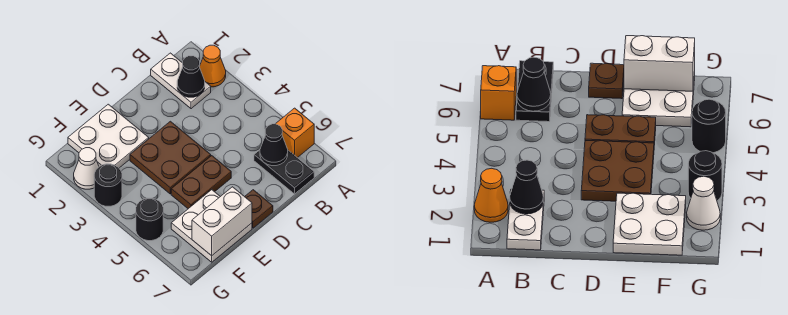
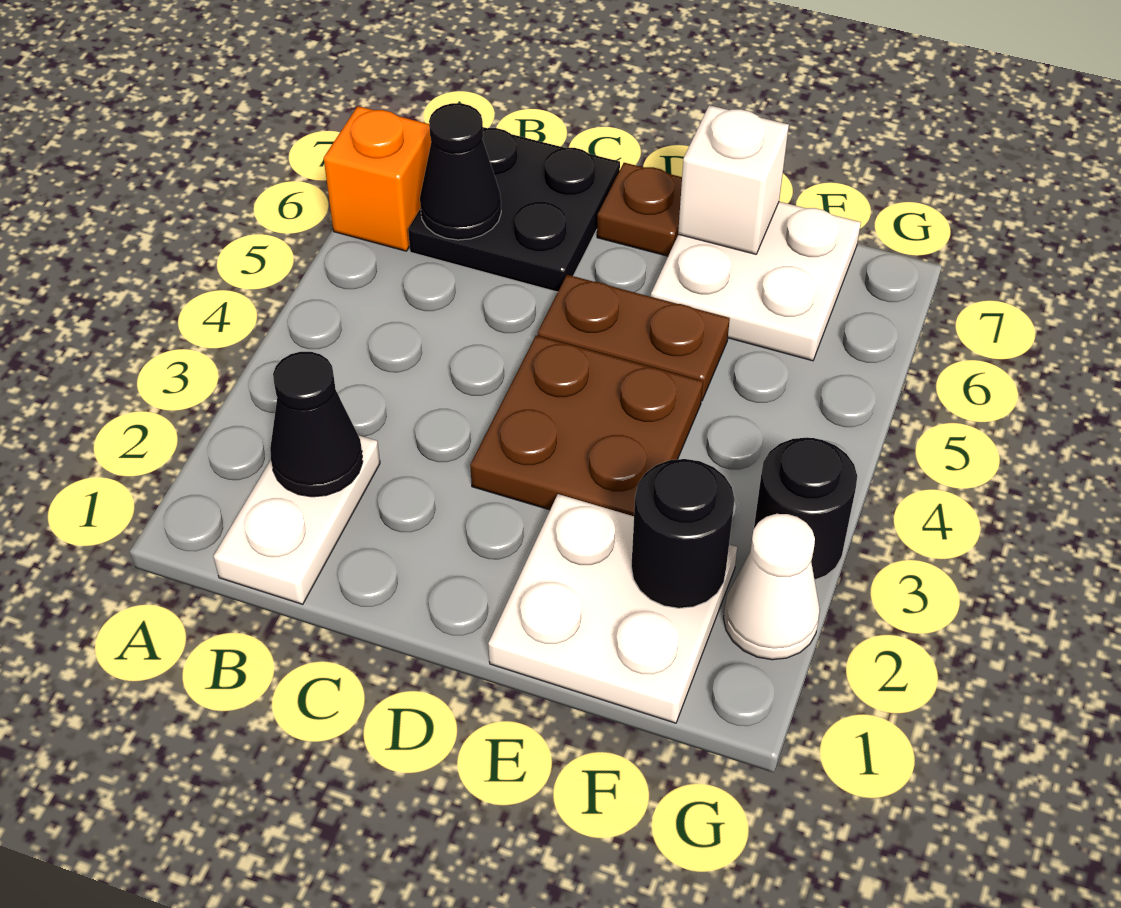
orange cone A2 level 1 -> none
black plate B6:B7 level 1 -> black plate B6:C7 level 1
white brick E7:F7 level 2 -> white brick E7 level 2
black round brick G5 level 1 -> black round brick F2 level 2

